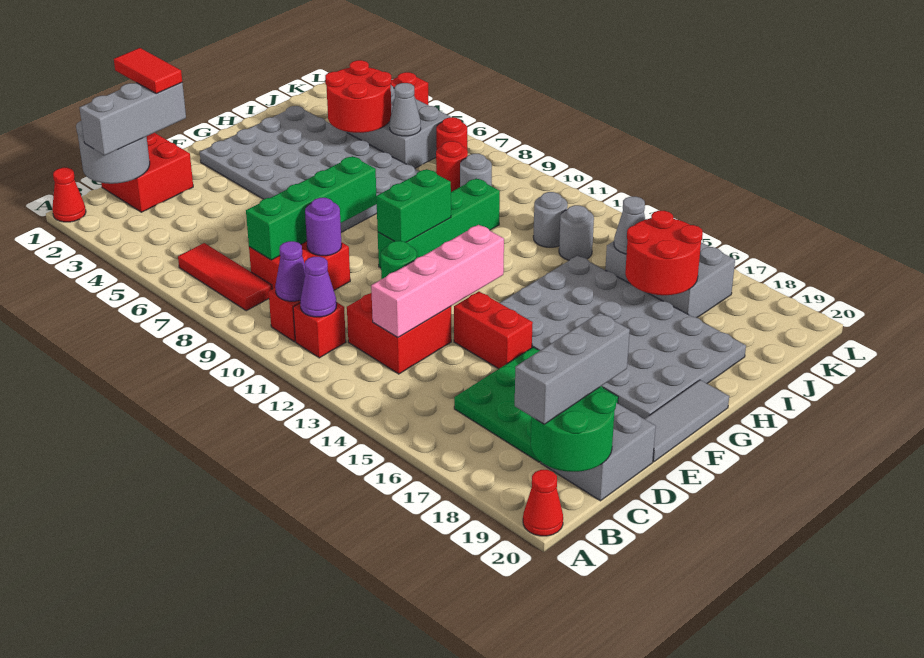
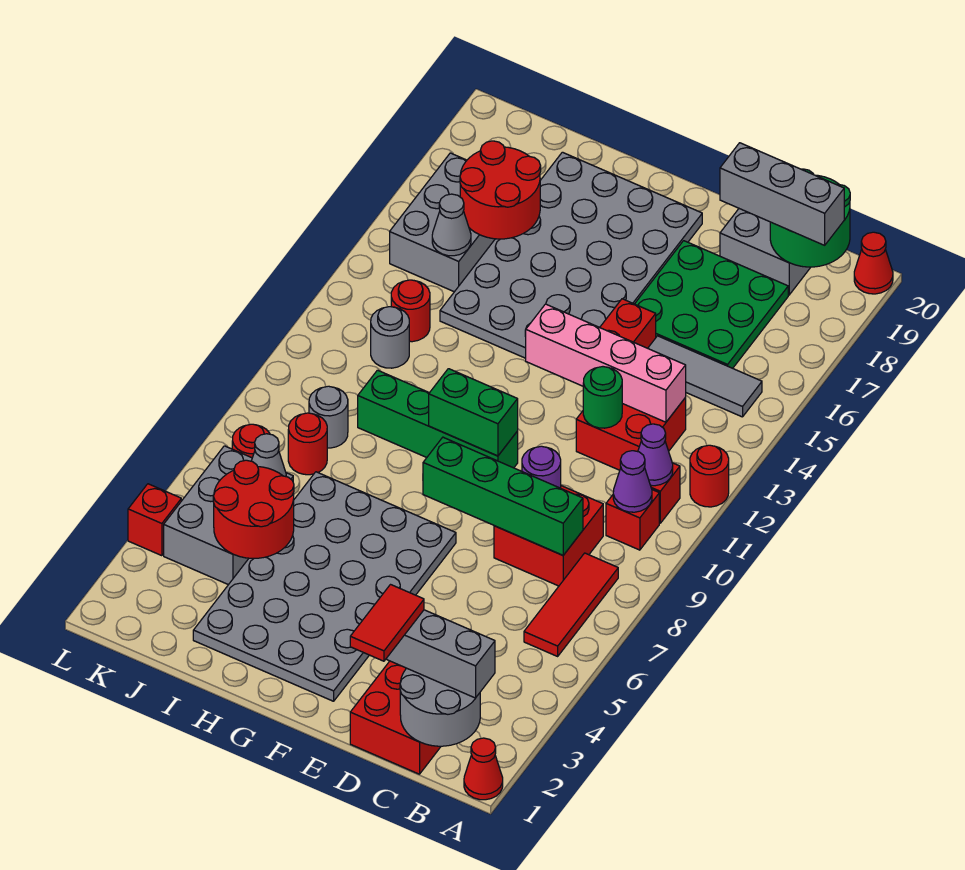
none -> red round brick A12 level 1
grey tile E20:G20 level 1 -> grey tile B15:D15 level 1
grey round brick J13 level 1 -> red round brick J13 level 1

